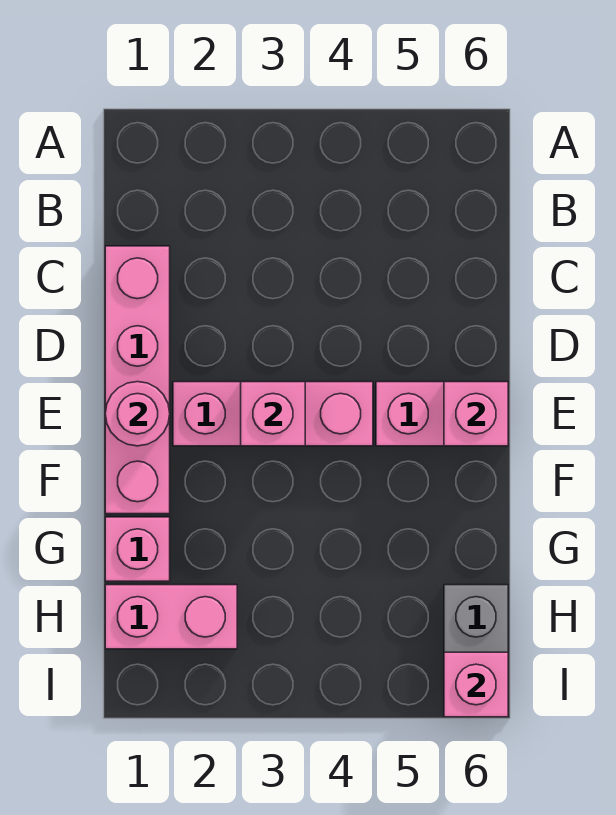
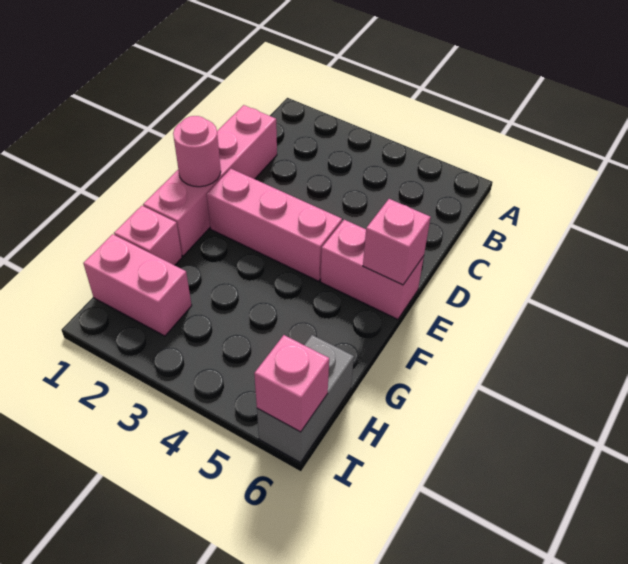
pink brick E3 level 2 -> none

